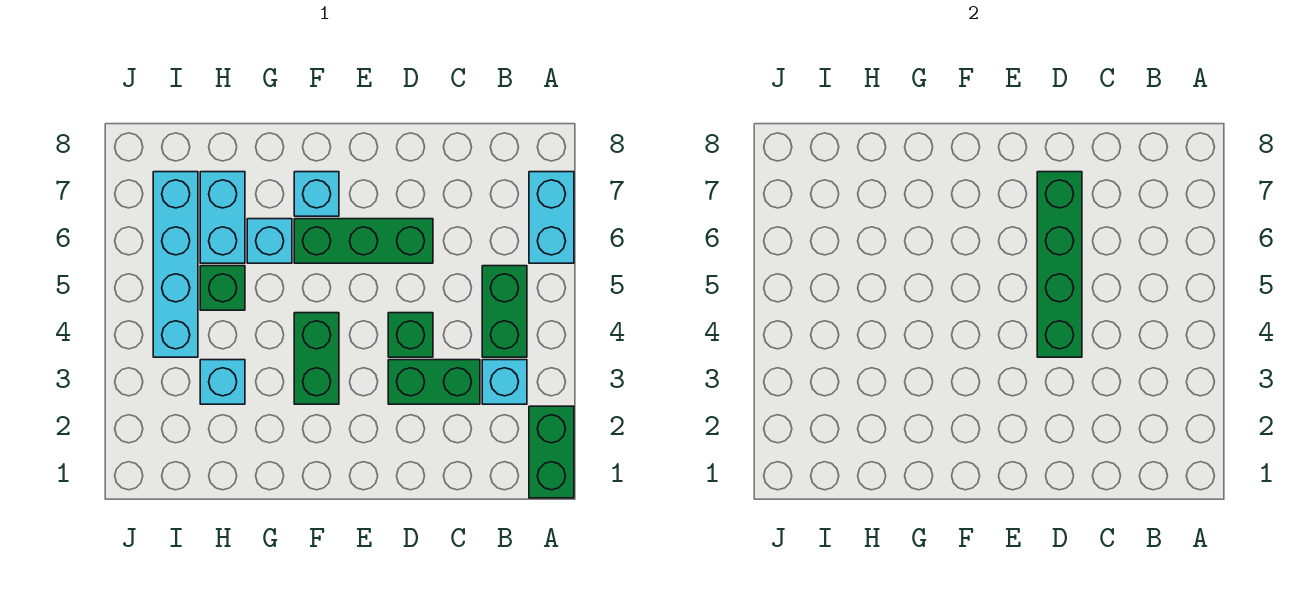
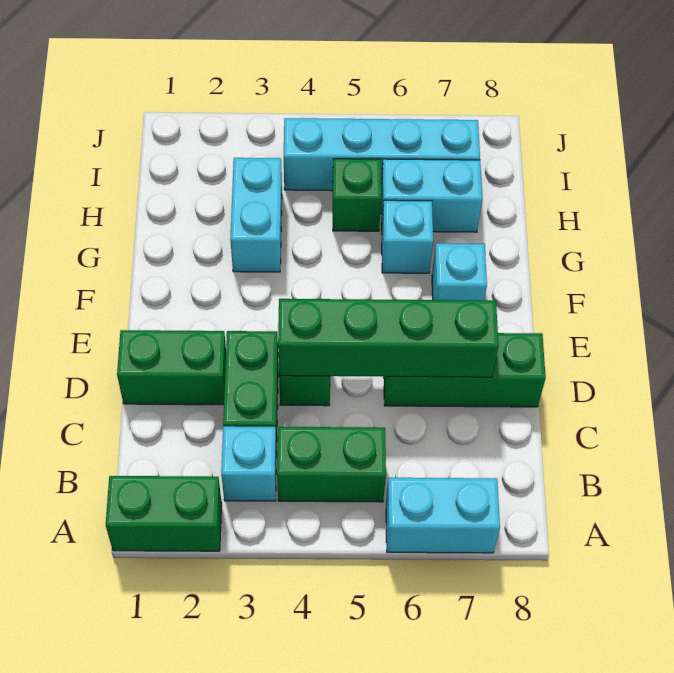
green brick D6:F6 level 1 -> green brick D6:D8 level 1
green brick F3:F4 level 1 -> green brick D1:D2 level 1
cyan brick H3 level 1 -> cyan brick G3:H3 level 1

